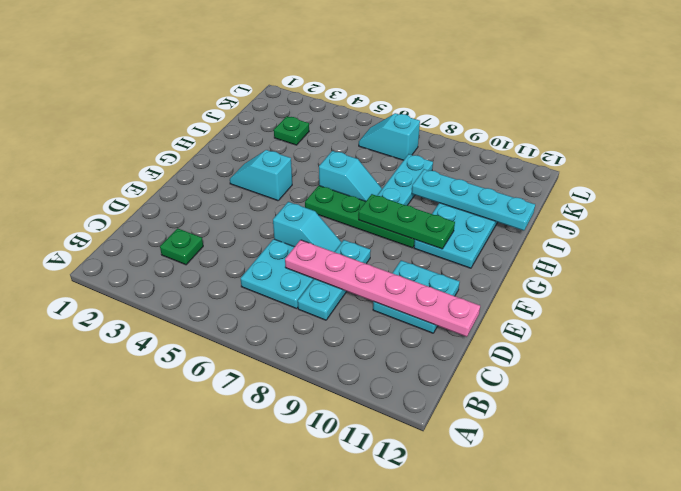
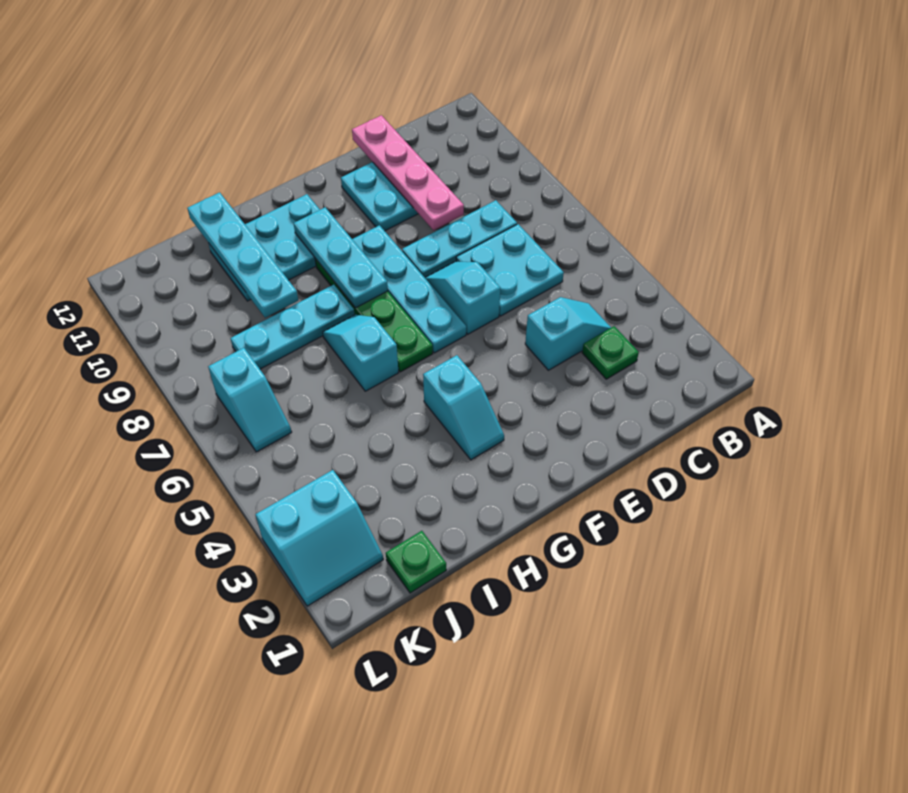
none -> cyan slope C4:D4 level 1 top D
pink plate D7:D12 level 2 -> pink plate D9:D12 level 2
none -> cyan plate F6:F9 level 1
green plate G8:G10 level 2 -> cyan plate G8:G10 level 2
green plate J3 level 1 -> green plate J1 level 1
none -> cyan slope K2:L3 level 1 top 3

